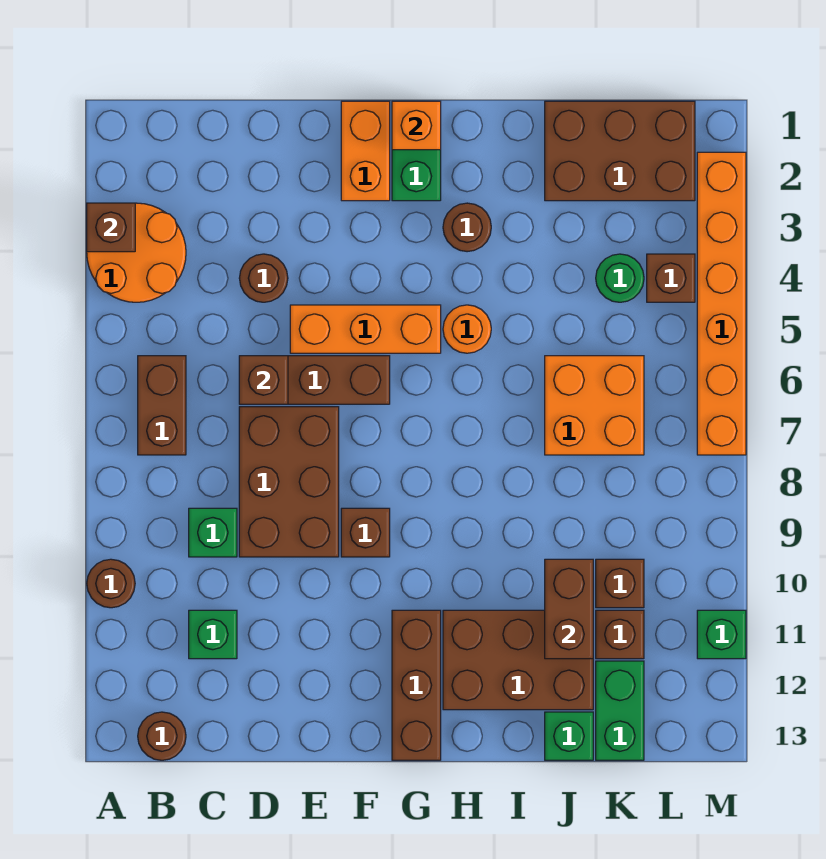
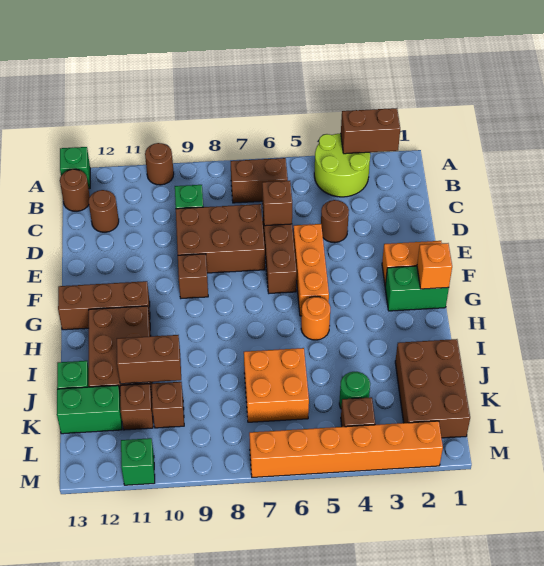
orange round brick A3:B4 level 1 -> lime round brick A3:B4 level 1
brown brick A3 level 2 -> brown brick A2:A3 level 2
green brick C11 level 1 -> green brick A13 level 1
brown round brick H3 level 1 -> brown round brick C12 level 1

